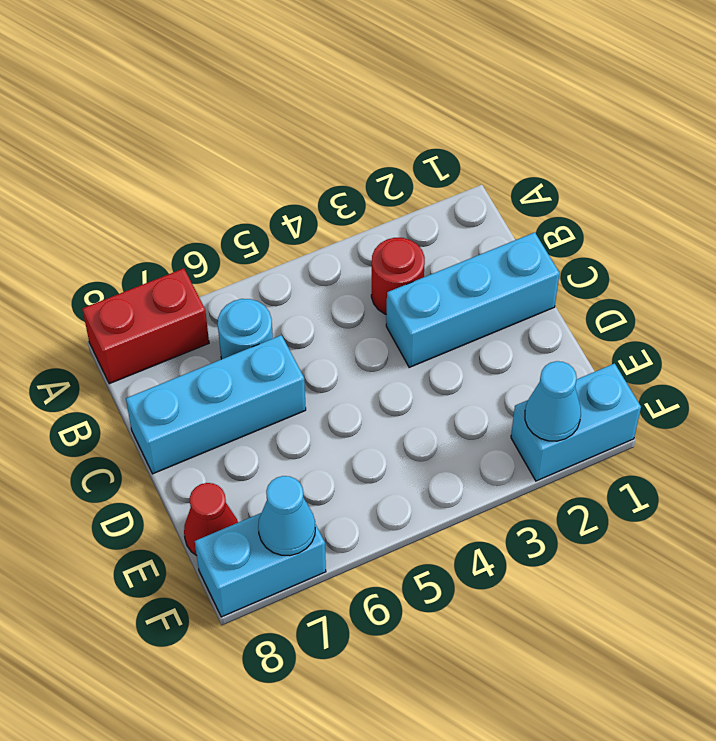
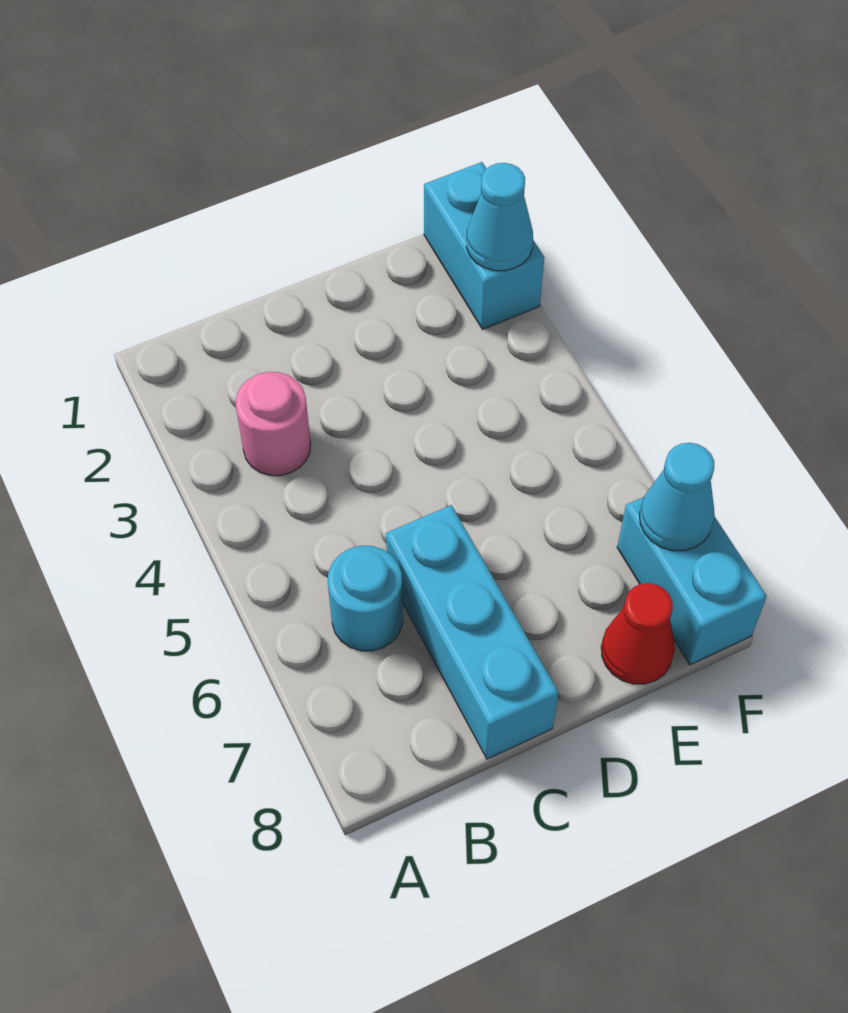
red brick A7:A8 level 1 -> none
red round brick B3 level 1 -> pink round brick B3 level 1
cyan brick C1:C3 level 1 -> none

